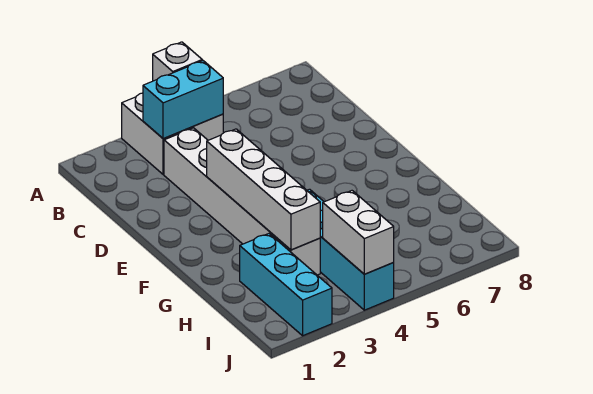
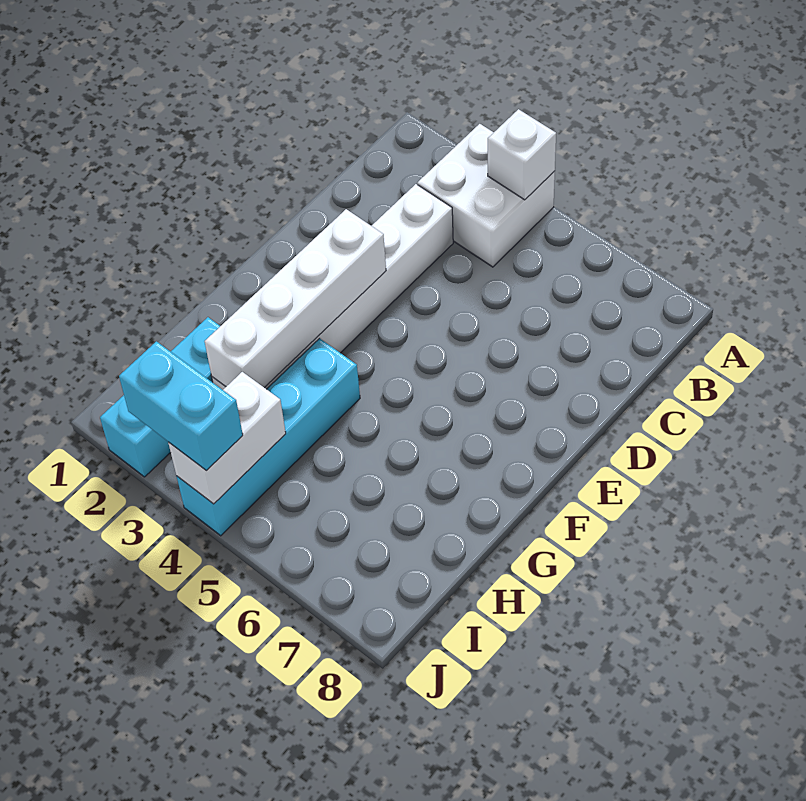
cyan brick B3:B4 level 2 -> cyan brick J3:J4 level 3

